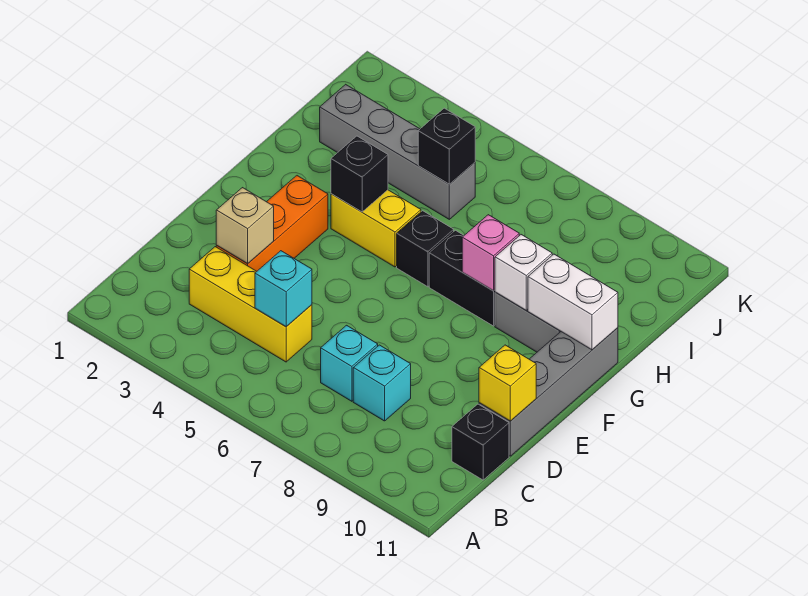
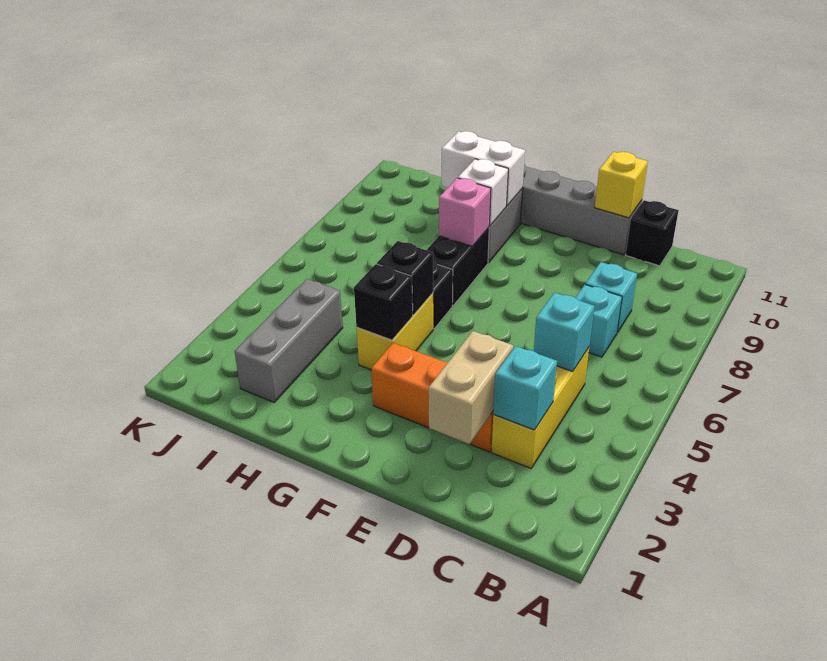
none -> cyan brick C3 level 2
tan brick D3 level 2 -> tan brick D2:D3 level 2
white brick G10:G11 level 2 -> white brick G10:H10 level 2
grey brick I2:I5 level 1 -> grey brick I2:I4 level 1
black brick I5 level 2 -> black brick G5 level 2

